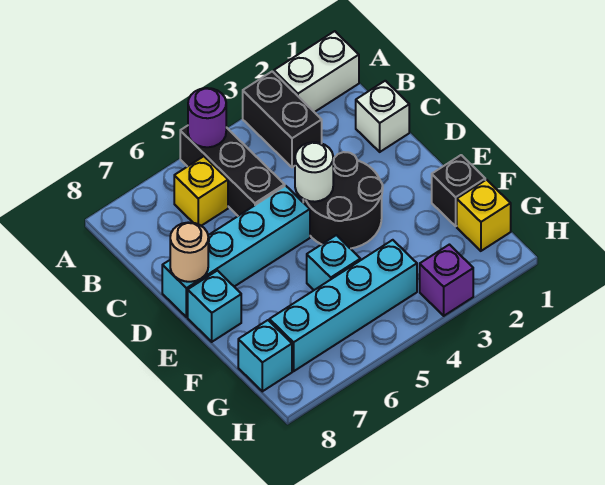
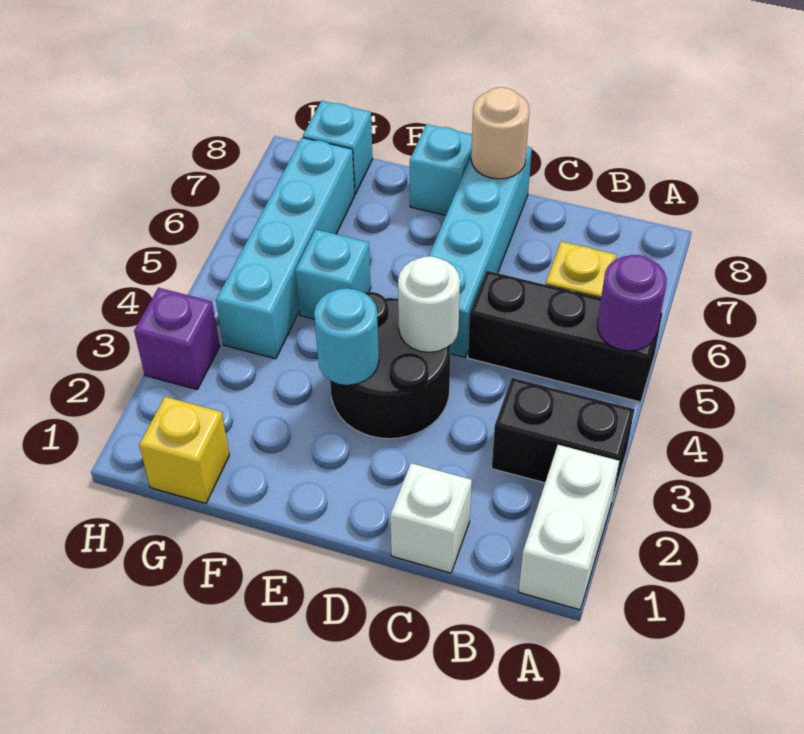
none -> cyan round brick E3 level 2
black brick F1 level 1 -> none

